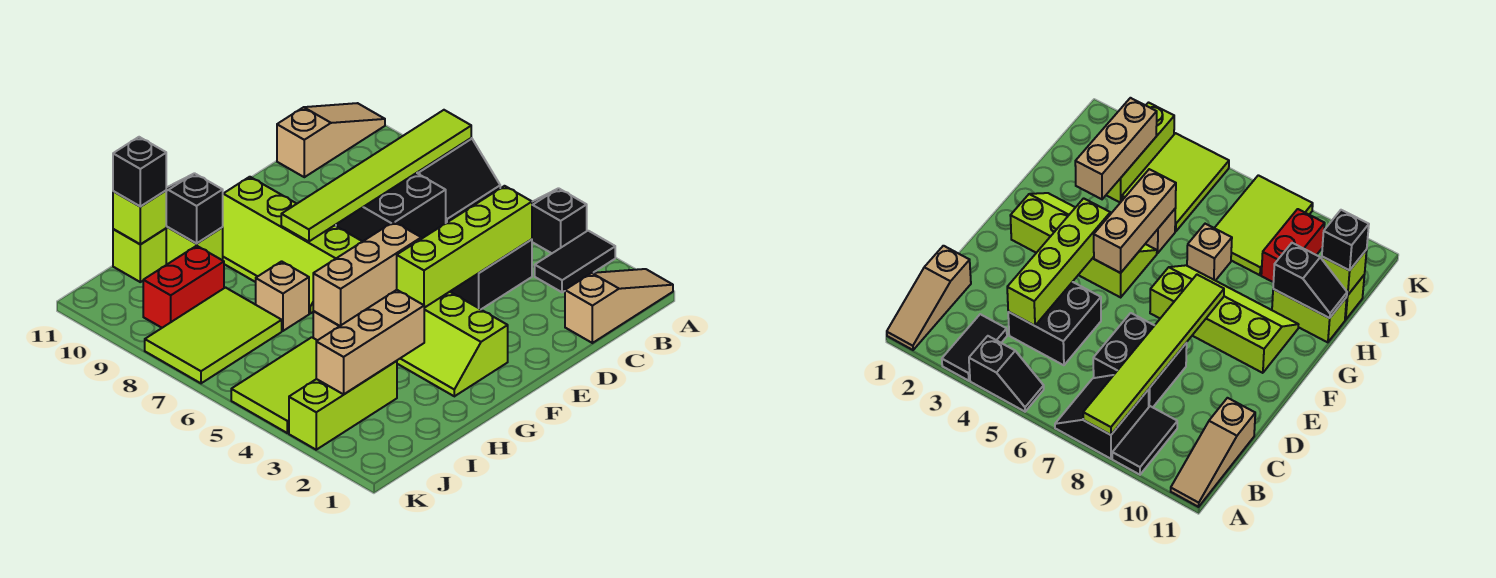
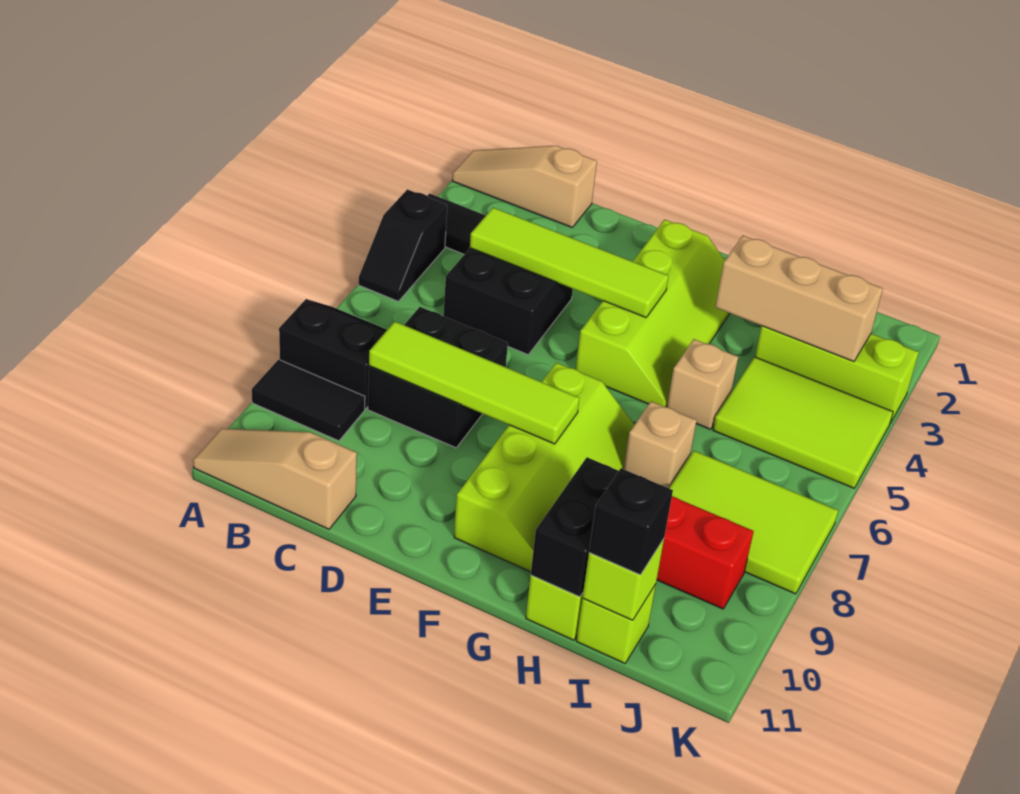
lime tile A8:F8 level 2 -> lime tile C8:F8 level 2
lime brick C4:F4 level 2 -> lime tile C4:F4 level 2
tan brick F5:H5 level 2 -> none
black slope H10:H11 level 2 top 10 -> black brick H10:H11 level 2

